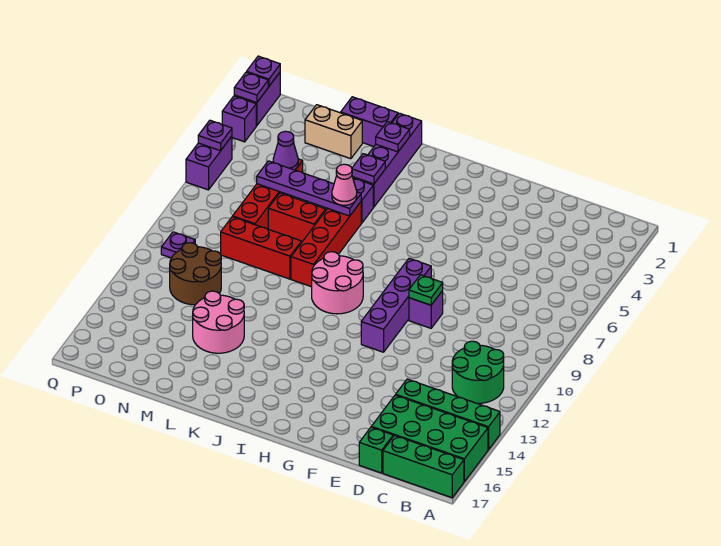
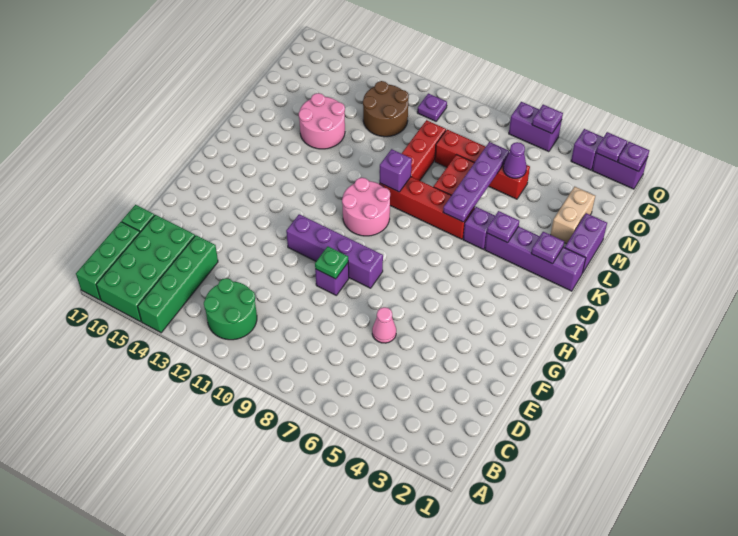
pink cone K6 level 3 -> pink cone E6 level 1
none -> purple brick K9 level 2

